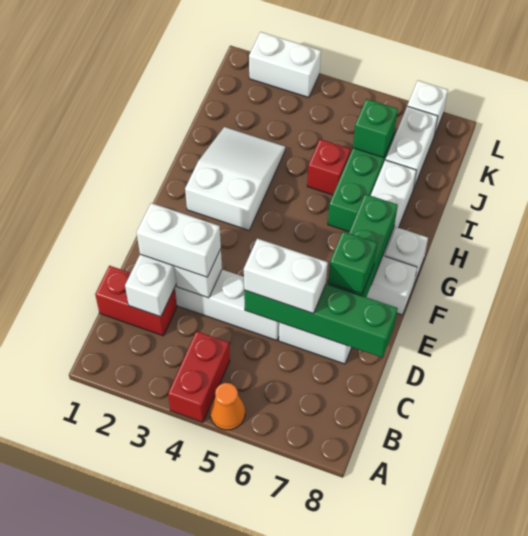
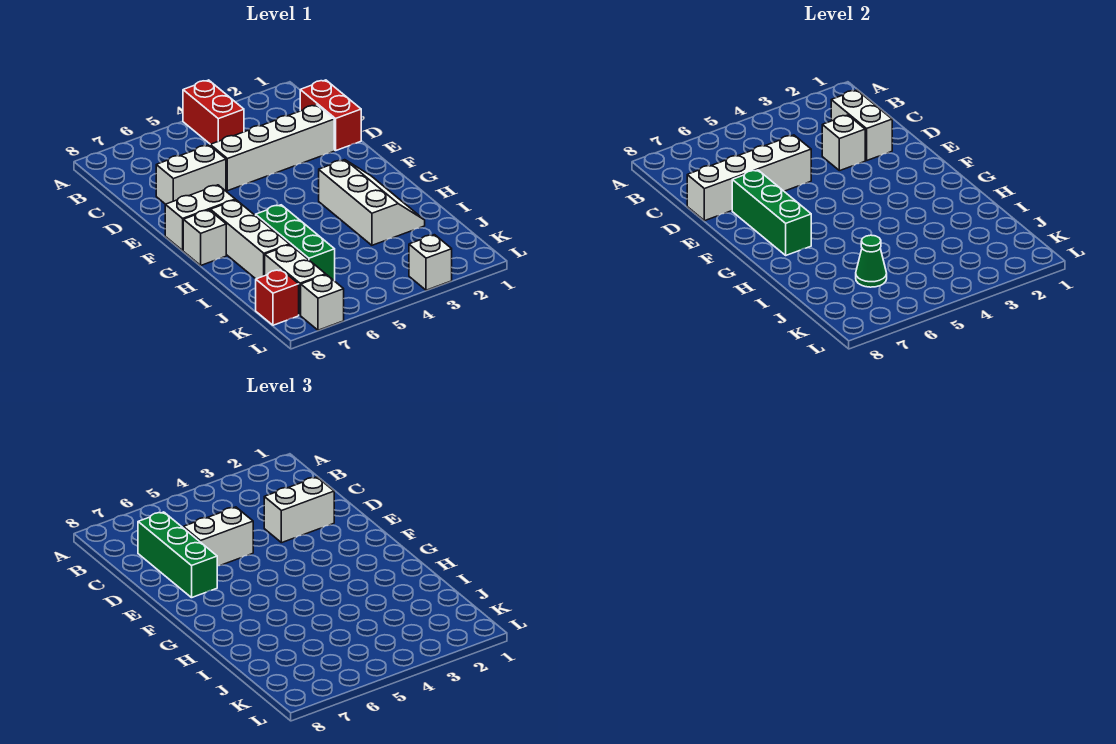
orange cone A5 level 1 -> none
red brick C1:C2 level 1 -> red brick C1:D1 level 1
green brick D5:D8 level 2 -> white brick D5:D8 level 2
green brick E7 level 3 -> green brick C7:E7 level 3
white slope G2:I3 level 1 top G -> white slope G2:I3 level 1 top 3
red brick I5 level 1 -> red brick K8 level 1
green brick J6 level 2 -> green cone J6 level 2
white brick L2:L3 level 1 -> white brick L3 level 1

